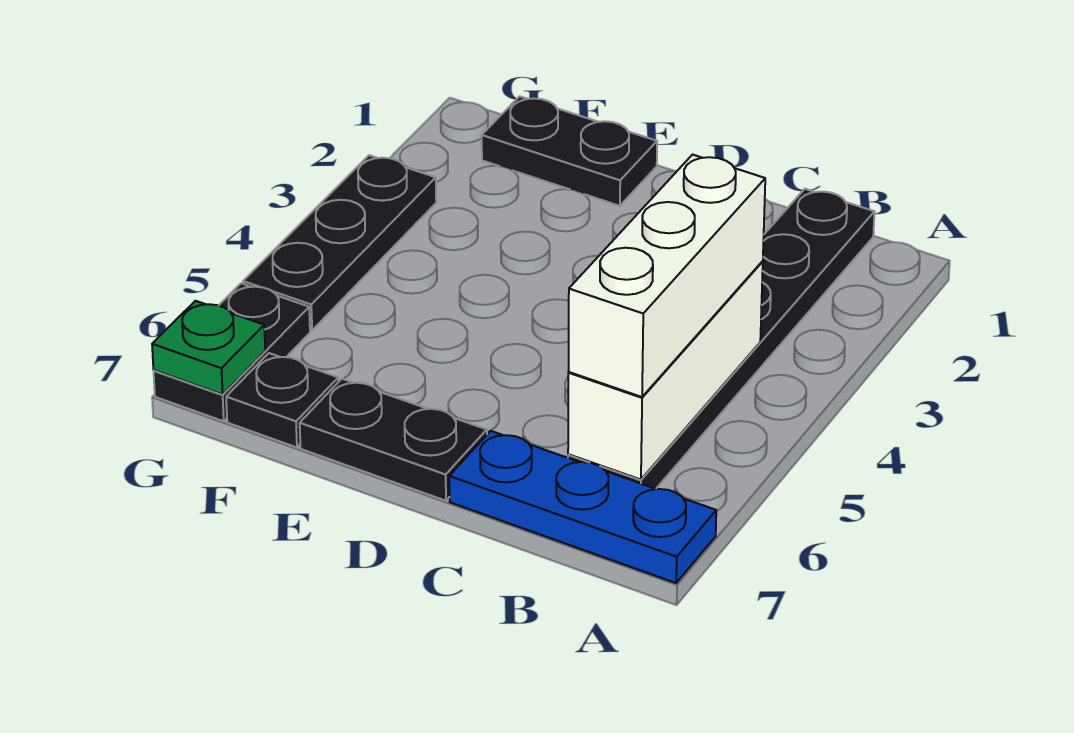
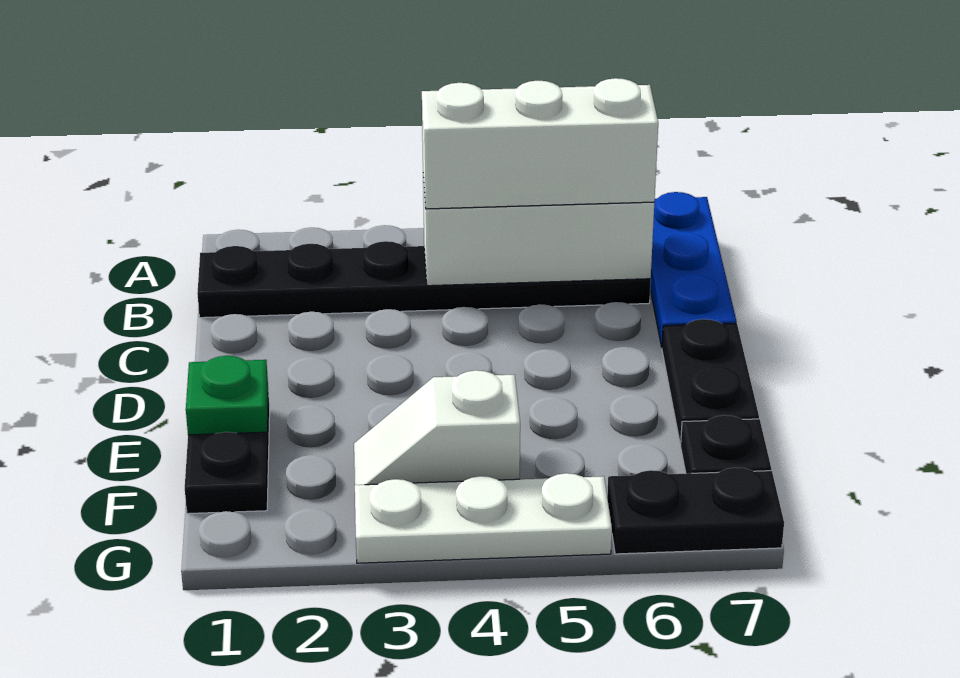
none -> white slope F3:F4 level 1 top 4
black plate G3:G5 level 1 -> white plate G3:G5 level 1
green plate G7 level 2 -> green plate E1 level 2

